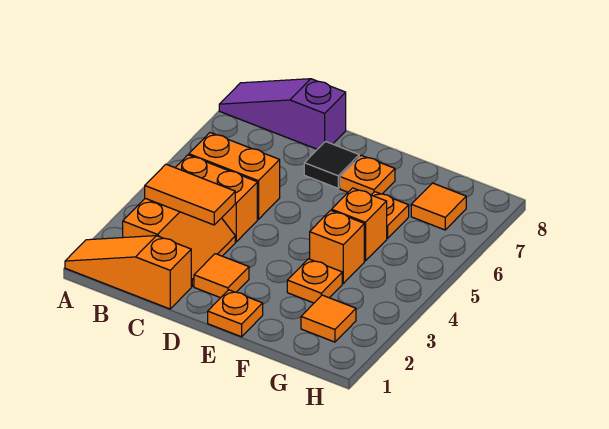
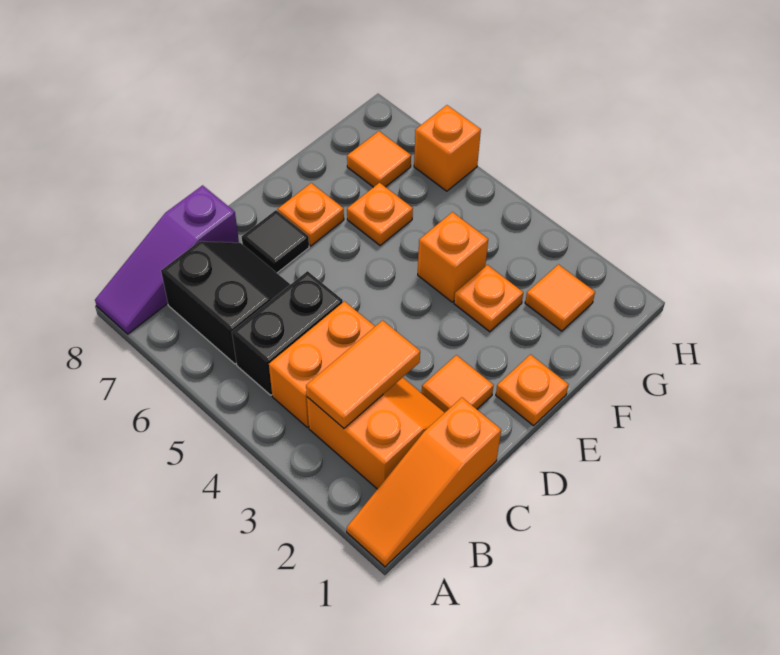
orange brick B5:C5 level 1 -> black brick B5:C5 level 1
none -> black slope B6:C7 level 1 top B
orange brick F5 level 1 -> orange brick H6 level 1

